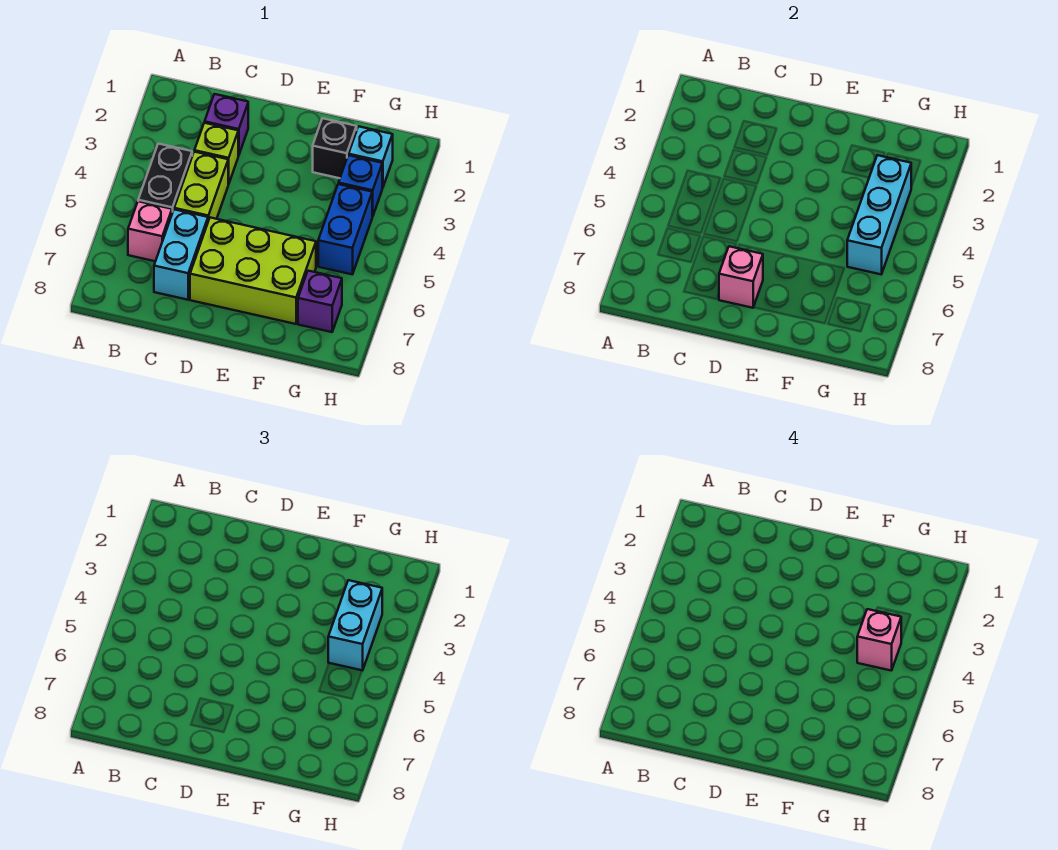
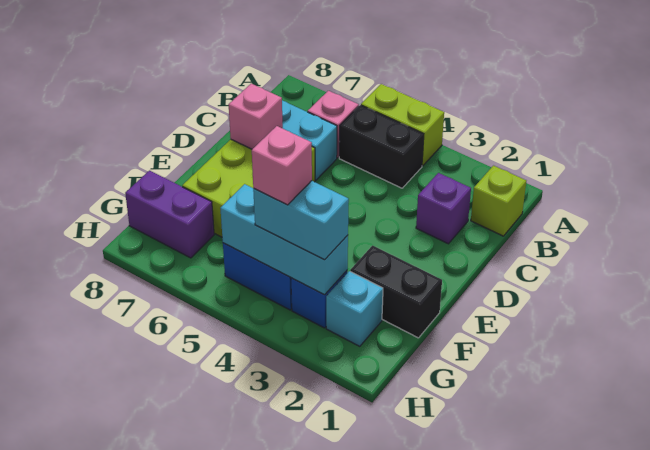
lime brick C3 level 1 -> lime brick B1 level 1
lime brick C4:C5 level 1 -> lime brick A4:A5 level 1
black brick F2 level 1 -> black brick F1:F2 level 1
purple brick G7 level 1 -> purple brick G7:G8 level 1

